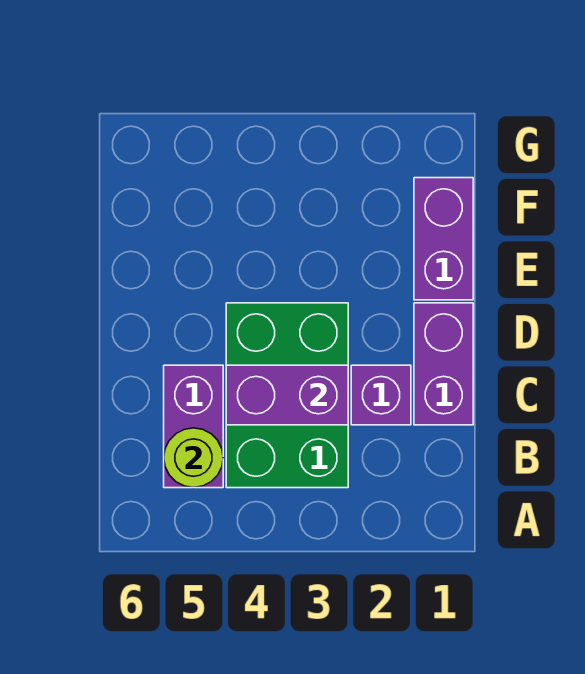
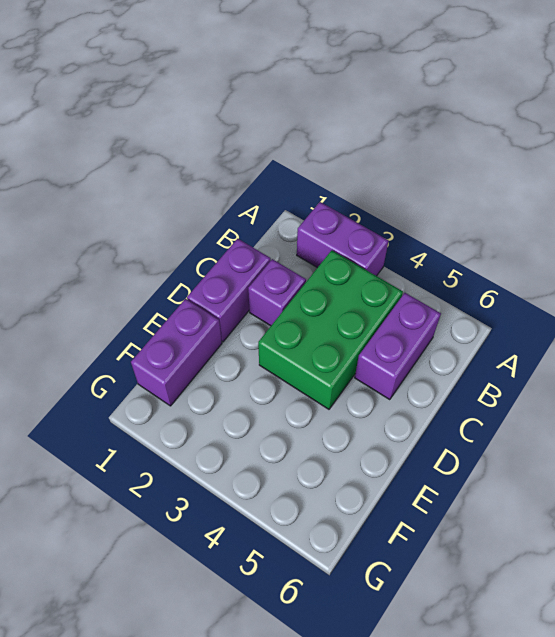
lime round brick B5 level 2 -> none
purple brick C3:C4 level 2 -> purple brick A2:A3 level 1

